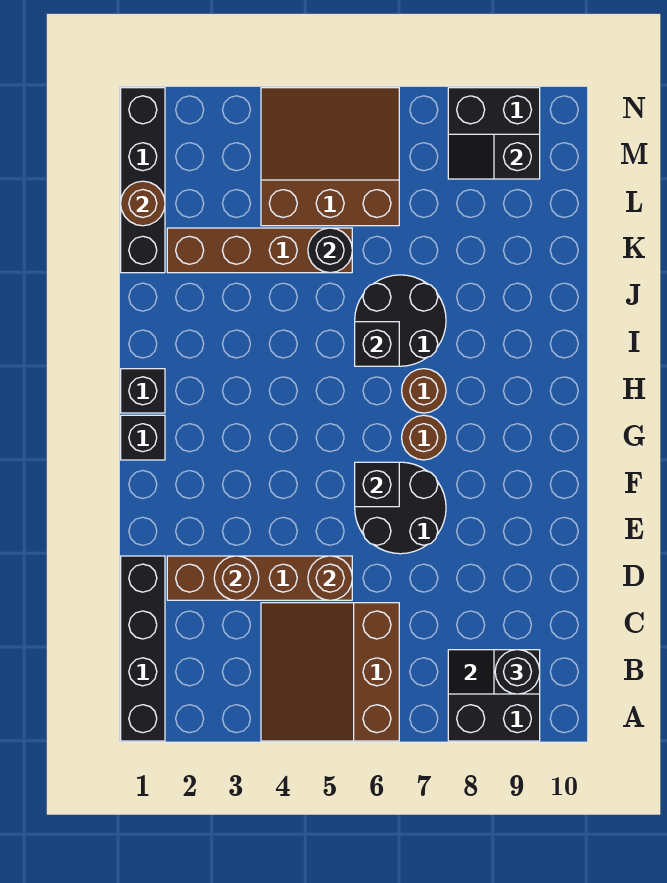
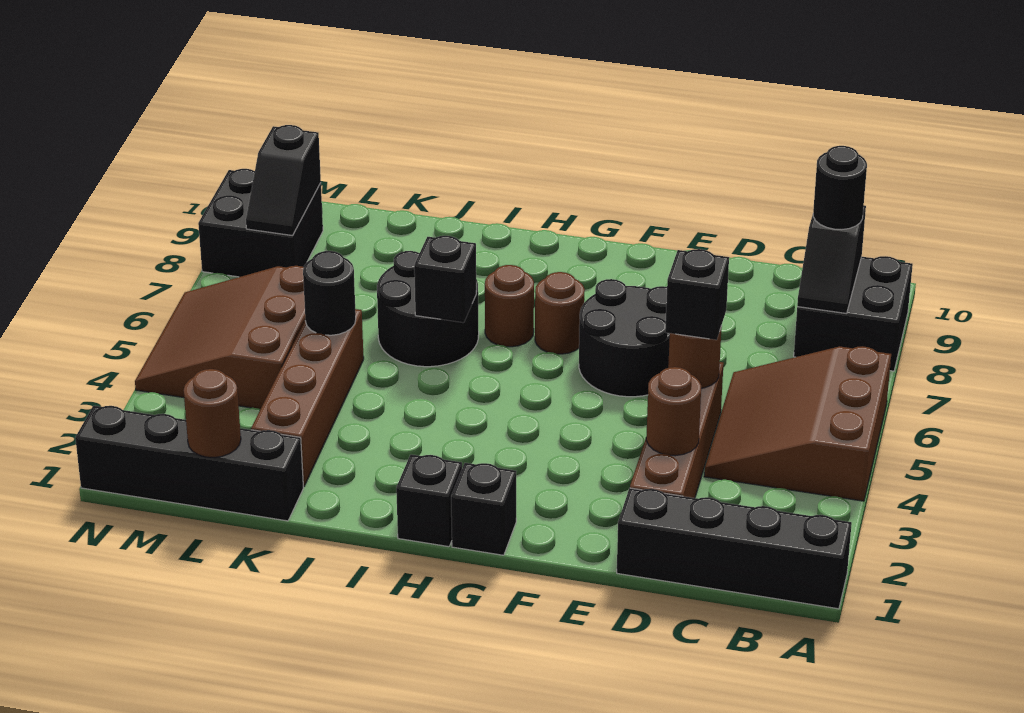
brown slope A4:C6 level 1 top 6 -> brown slope A4:C6 level 1 top A
black brick F6 level 2 -> black brick D5 level 3

